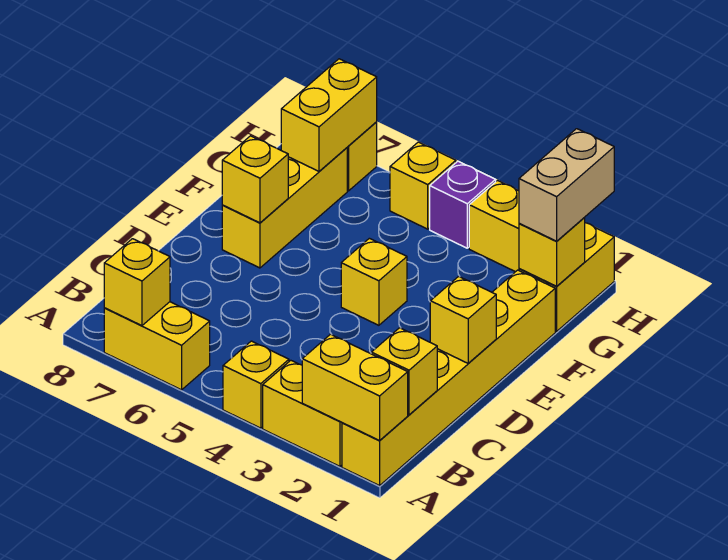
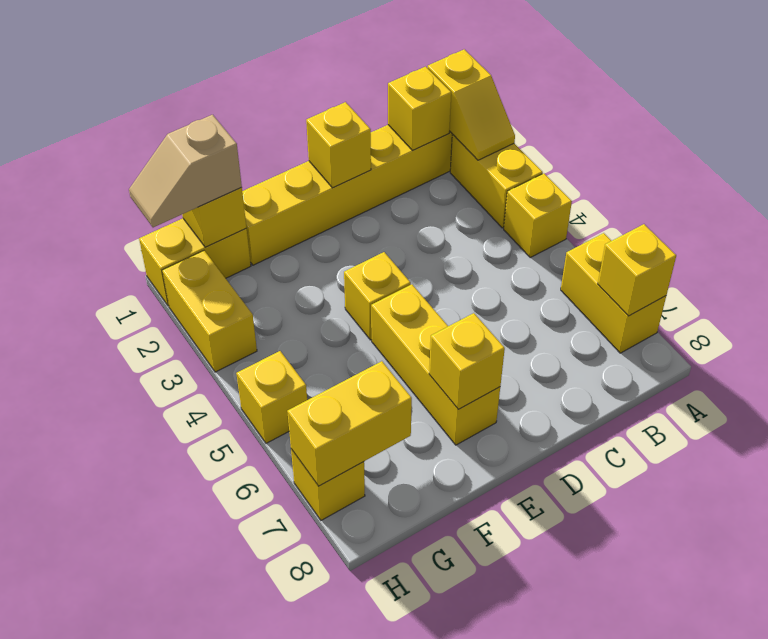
yellow brick A1:A2 level 2 -> yellow slope A1:A2 level 2 top 1
yellow brick E7:G7 level 1 -> yellow brick E5:E7 level 1
tan brick G1:H1 level 3 -> tan slope G1:H1 level 3 top G
purple brick H4 level 1 -> none

